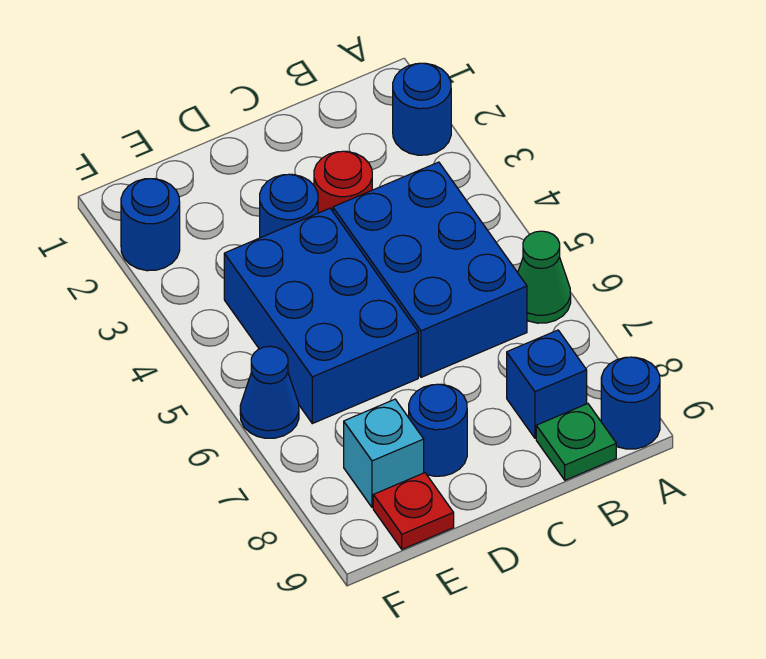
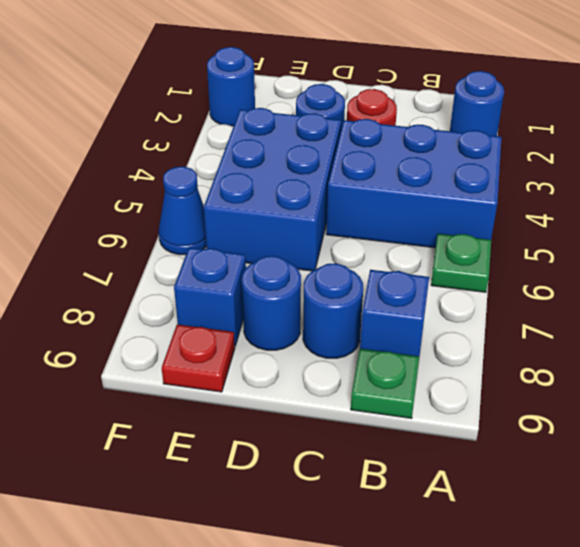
green cone A6 level 1 -> green plate A6 level 1
blue round brick A9 level 1 -> blue round brick C8 level 1
blue brick B4:C6 level 1 -> blue brick A4:C5 level 1
cyan brick E8 level 1 -> blue brick E8 level 1

